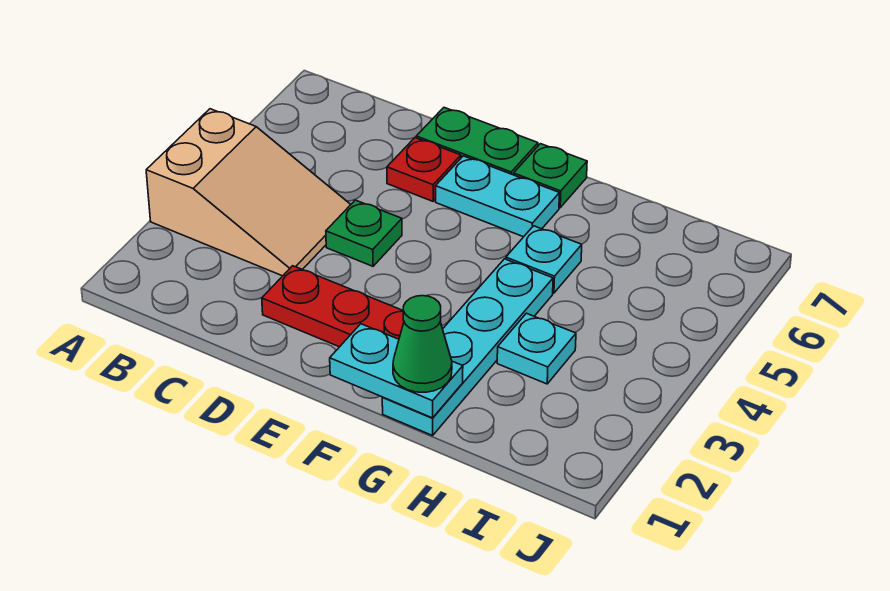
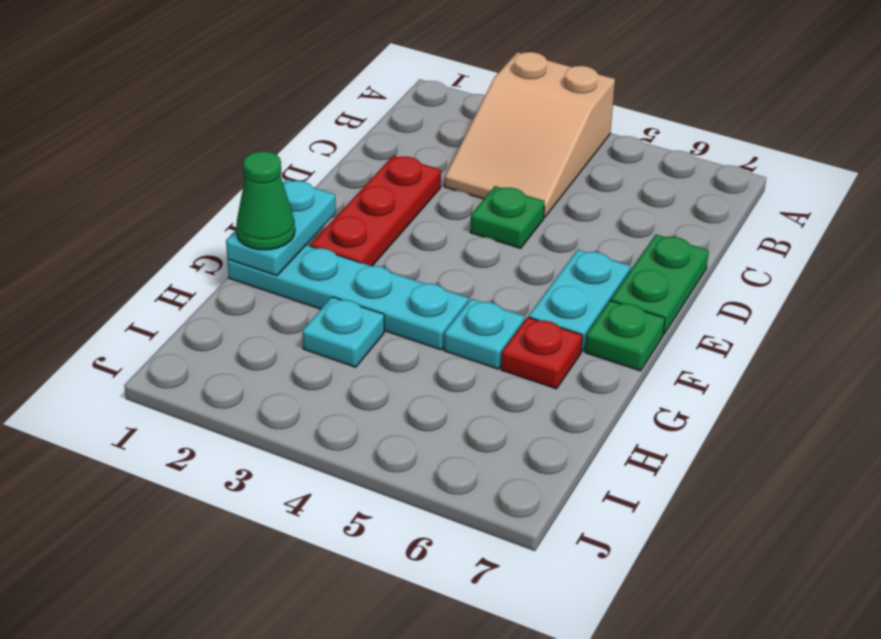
red plate D6 level 1 -> red plate G6 level 1

